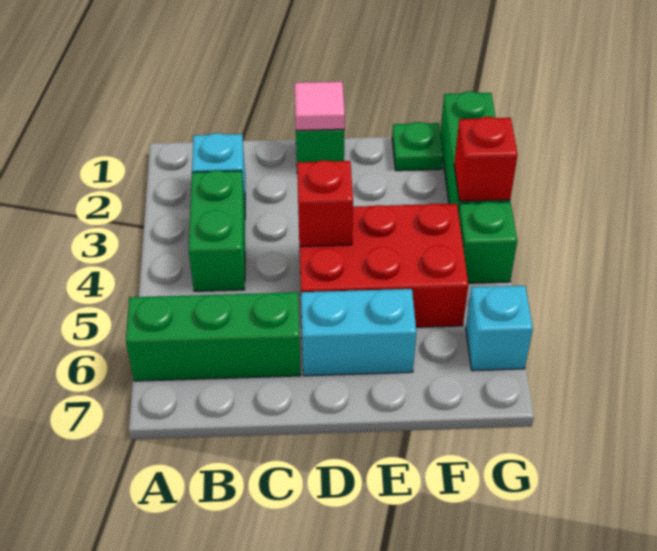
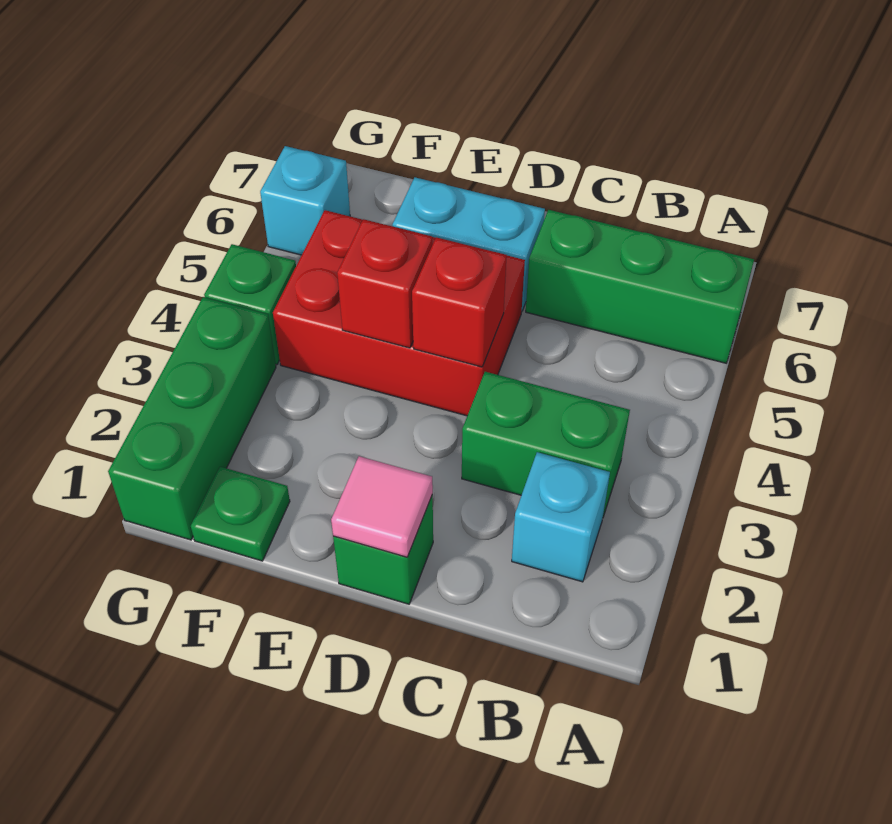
green brick B3:B4 level 1 -> green brick B3:C3 level 1
red brick G3 level 2 -> red brick E4 level 2

